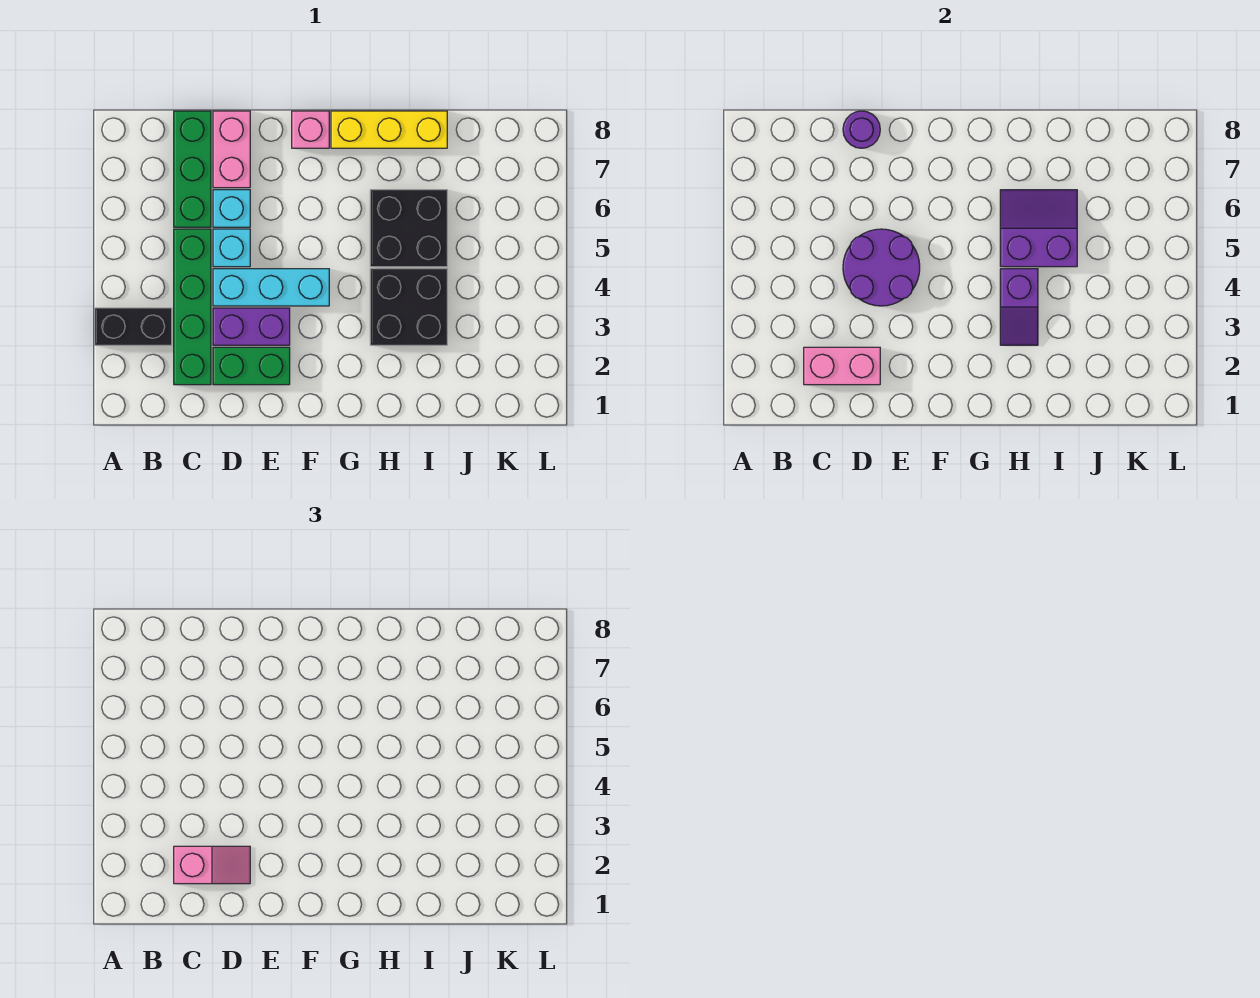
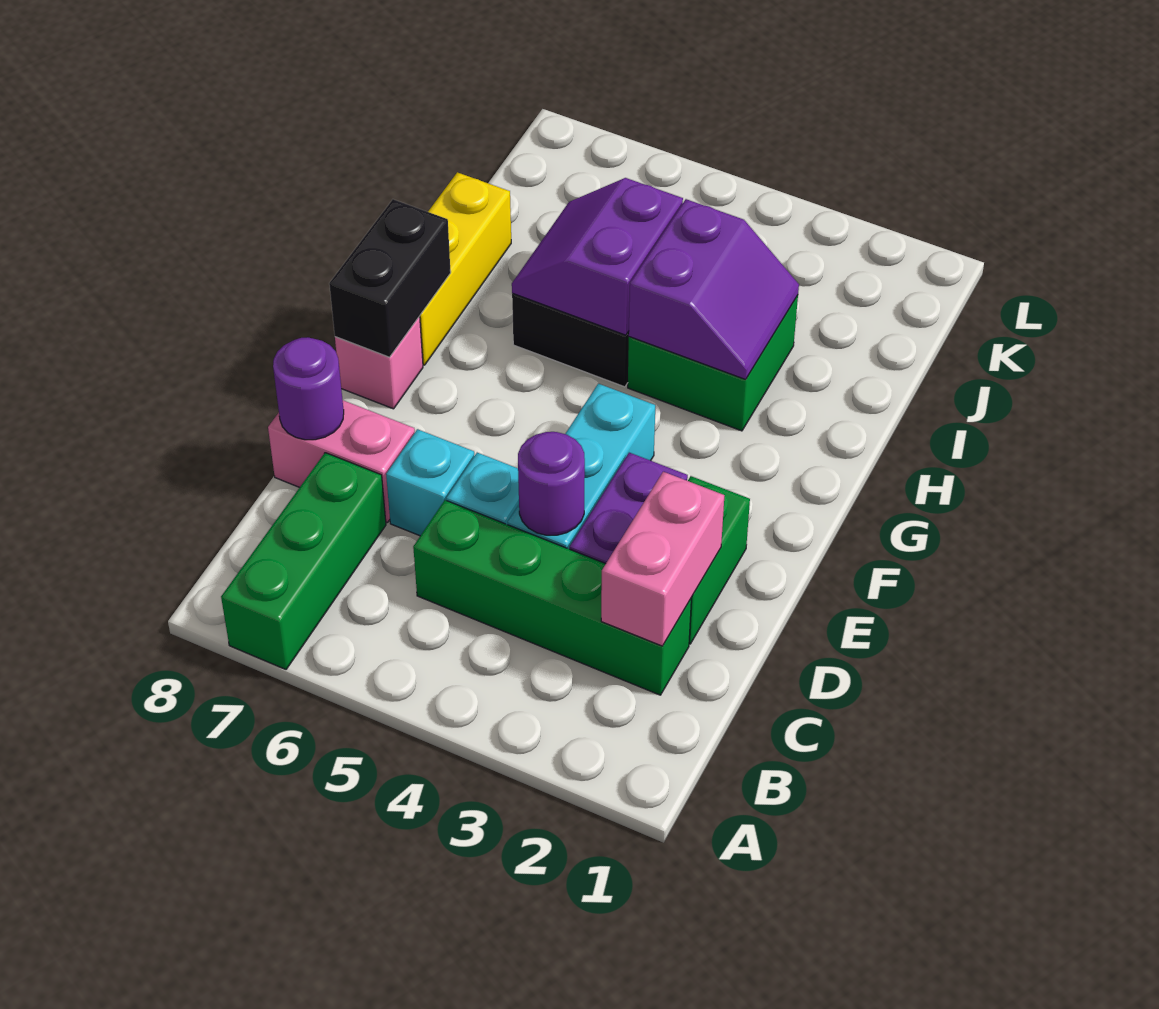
black brick A3:B3 level 1 -> black brick F8:G8 level 2
pink slope C2:D2 level 3 top C -> none
green brick C6:C8 level 1 -> green brick A7:C7 level 1
purple round brick D4:E5 level 2 -> purple round brick D4 level 2
black brick H3:I4 level 1 -> green brick H3:I4 level 1
purple slope H3:H4 level 2 top 4 -> purple slope H3:I4 level 2 top 4

